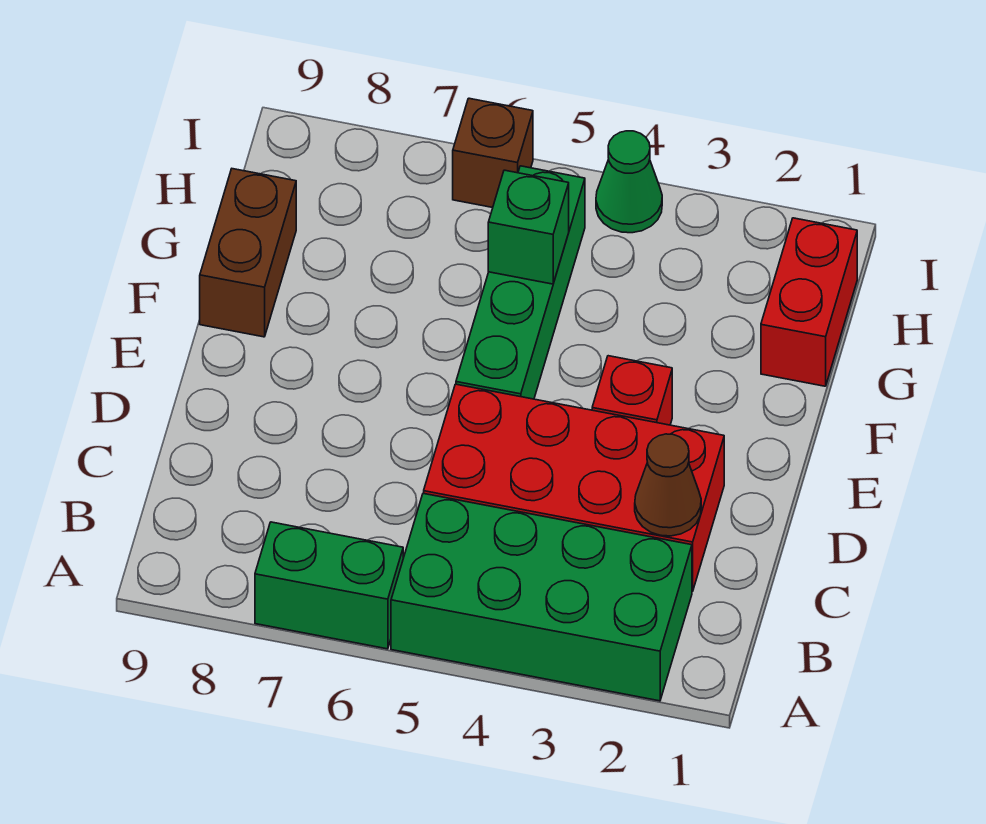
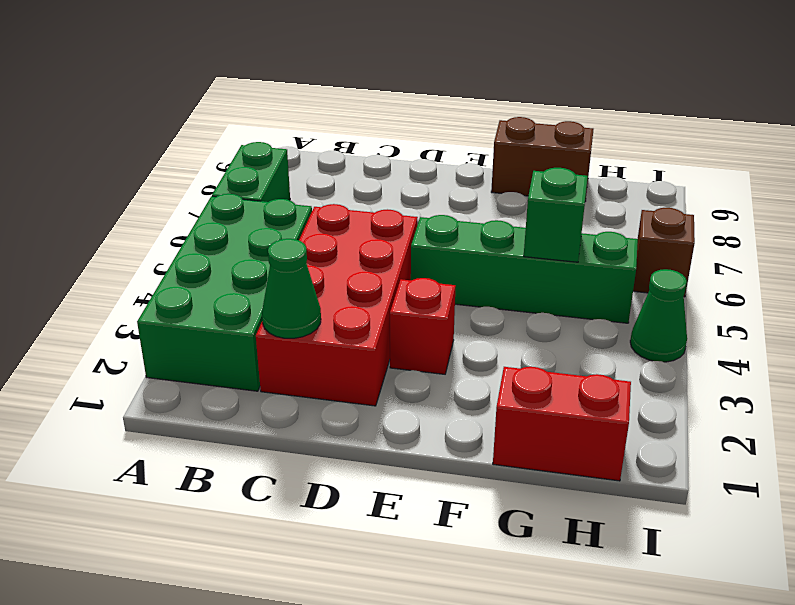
brown cone C2 level 2 -> green cone C2 level 2

